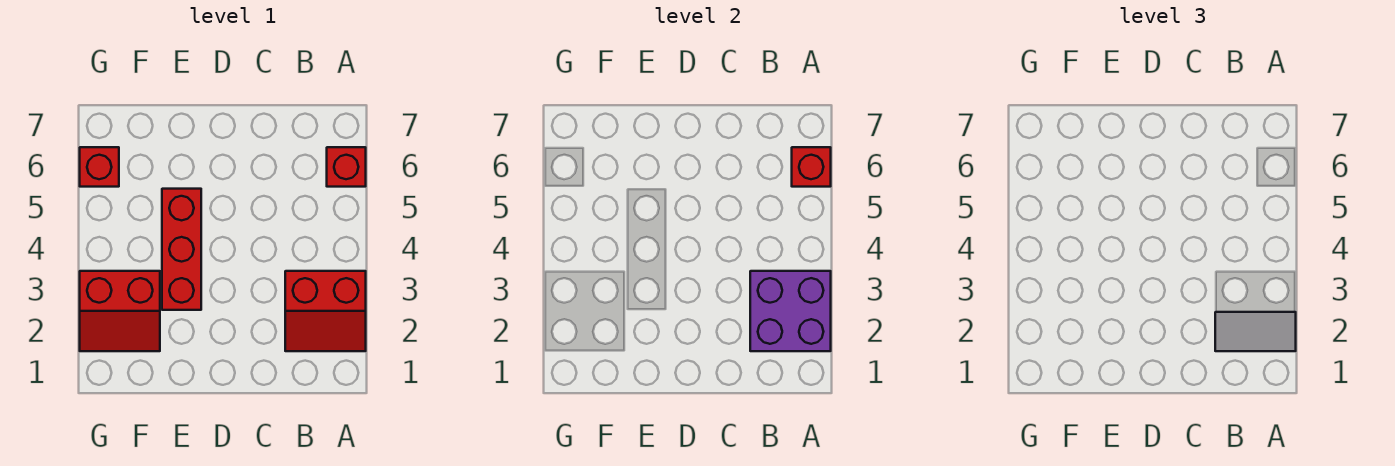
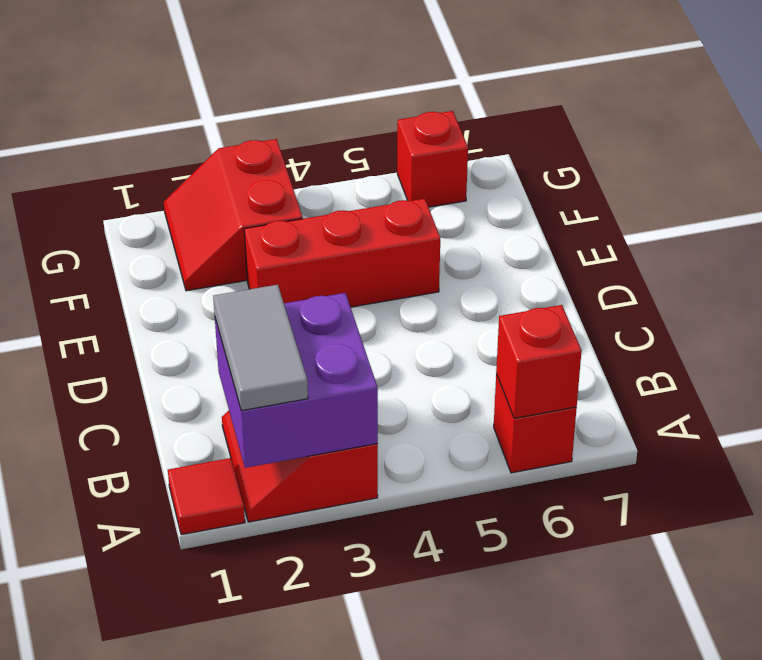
none -> red tile A1 level 1

